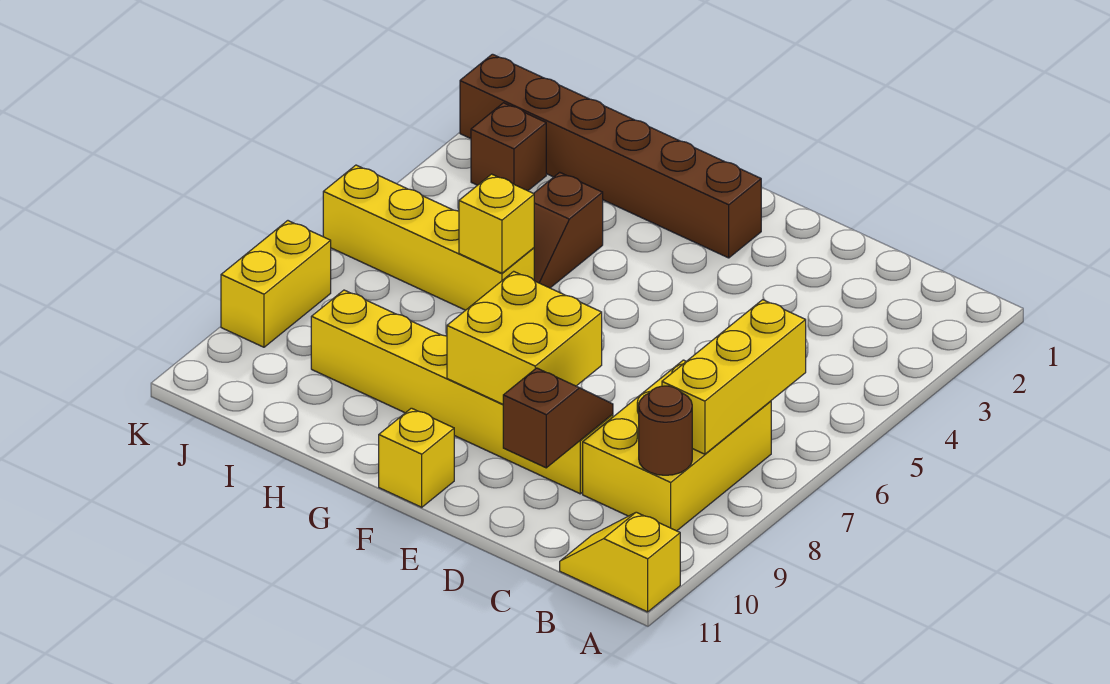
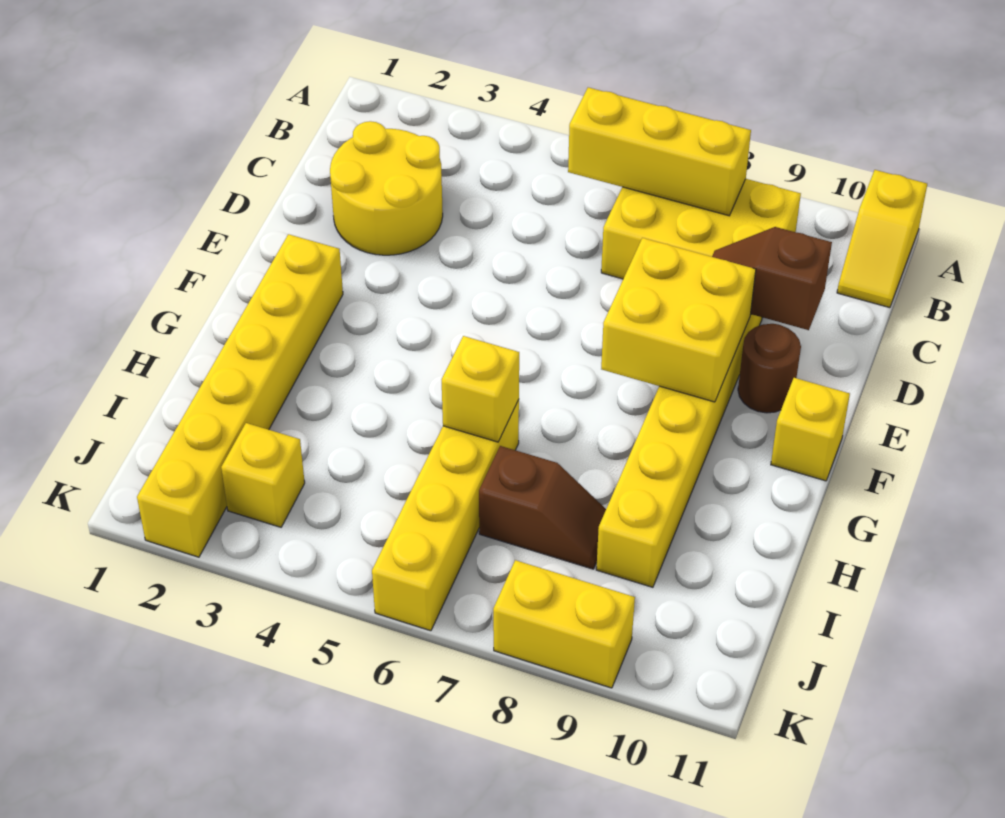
brown round brick B9 level 2 -> brown round brick E10 level 1
none -> yellow round brick C2:D3 level 1
brown brick F2:K2 level 1 -> yellow brick F2:K2 level 1
brown slope H4:H5 level 1 top 4 -> brown slope I7:I8 level 1 top 7
brown brick J3 level 1 -> yellow brick J3 level 1

